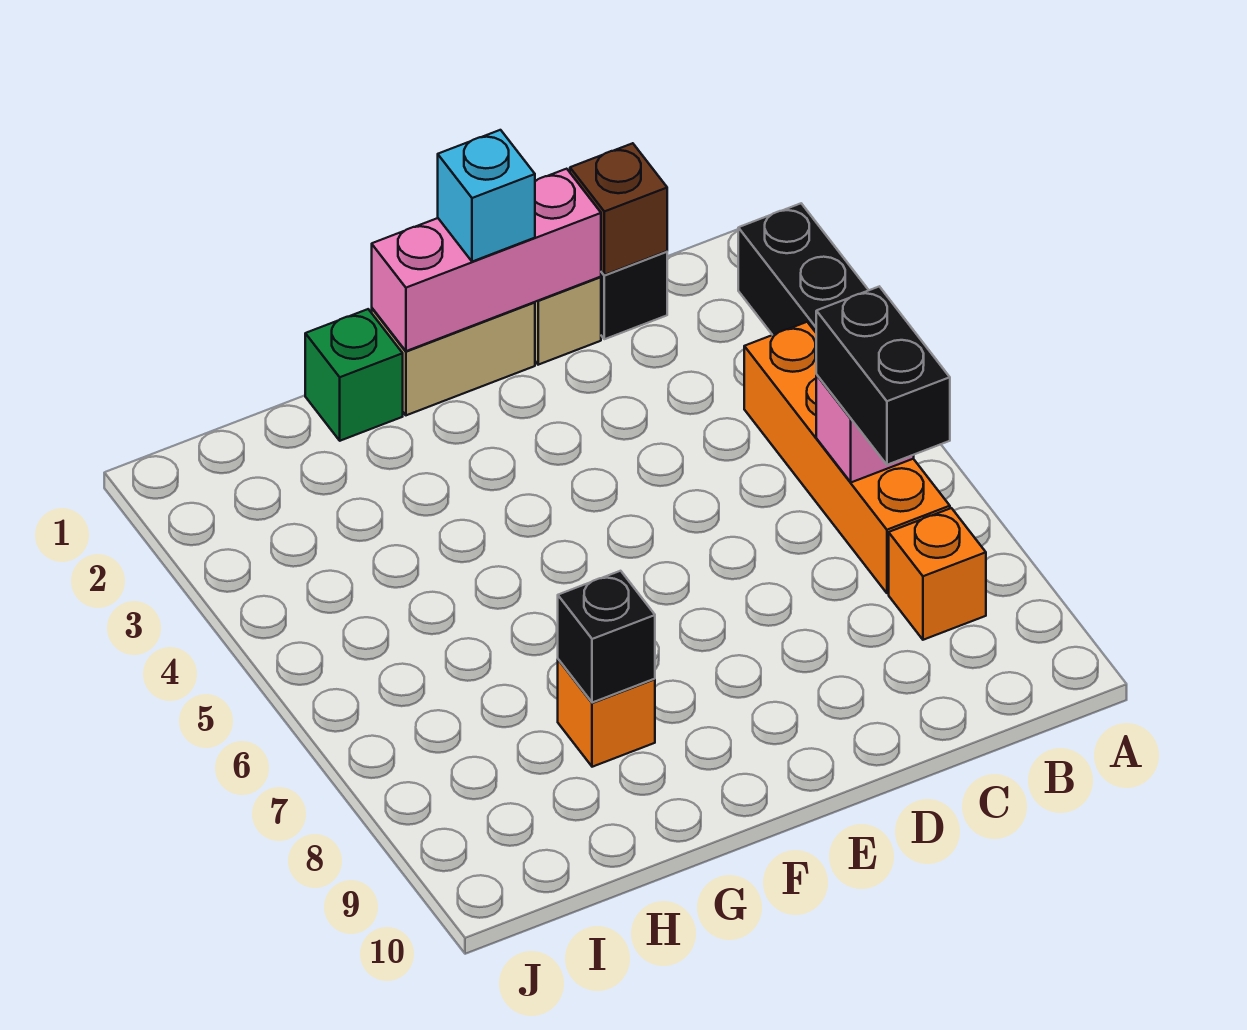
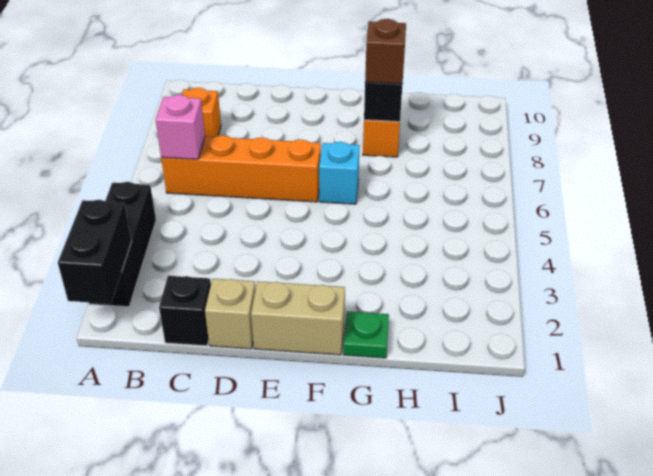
orange brick B4:B7 level 1 -> orange brick B6:E6 level 1
black brick B6:B7 level 3 -> black brick A1:A2 level 2
brown brick C1 level 2 -> brown brick G8 level 3
pink brick D1:F1 level 2 -> none
cyan brick E1 level 3 -> cyan brick F6 level 1
green brick G1 level 1 -> green plate G1 level 1

